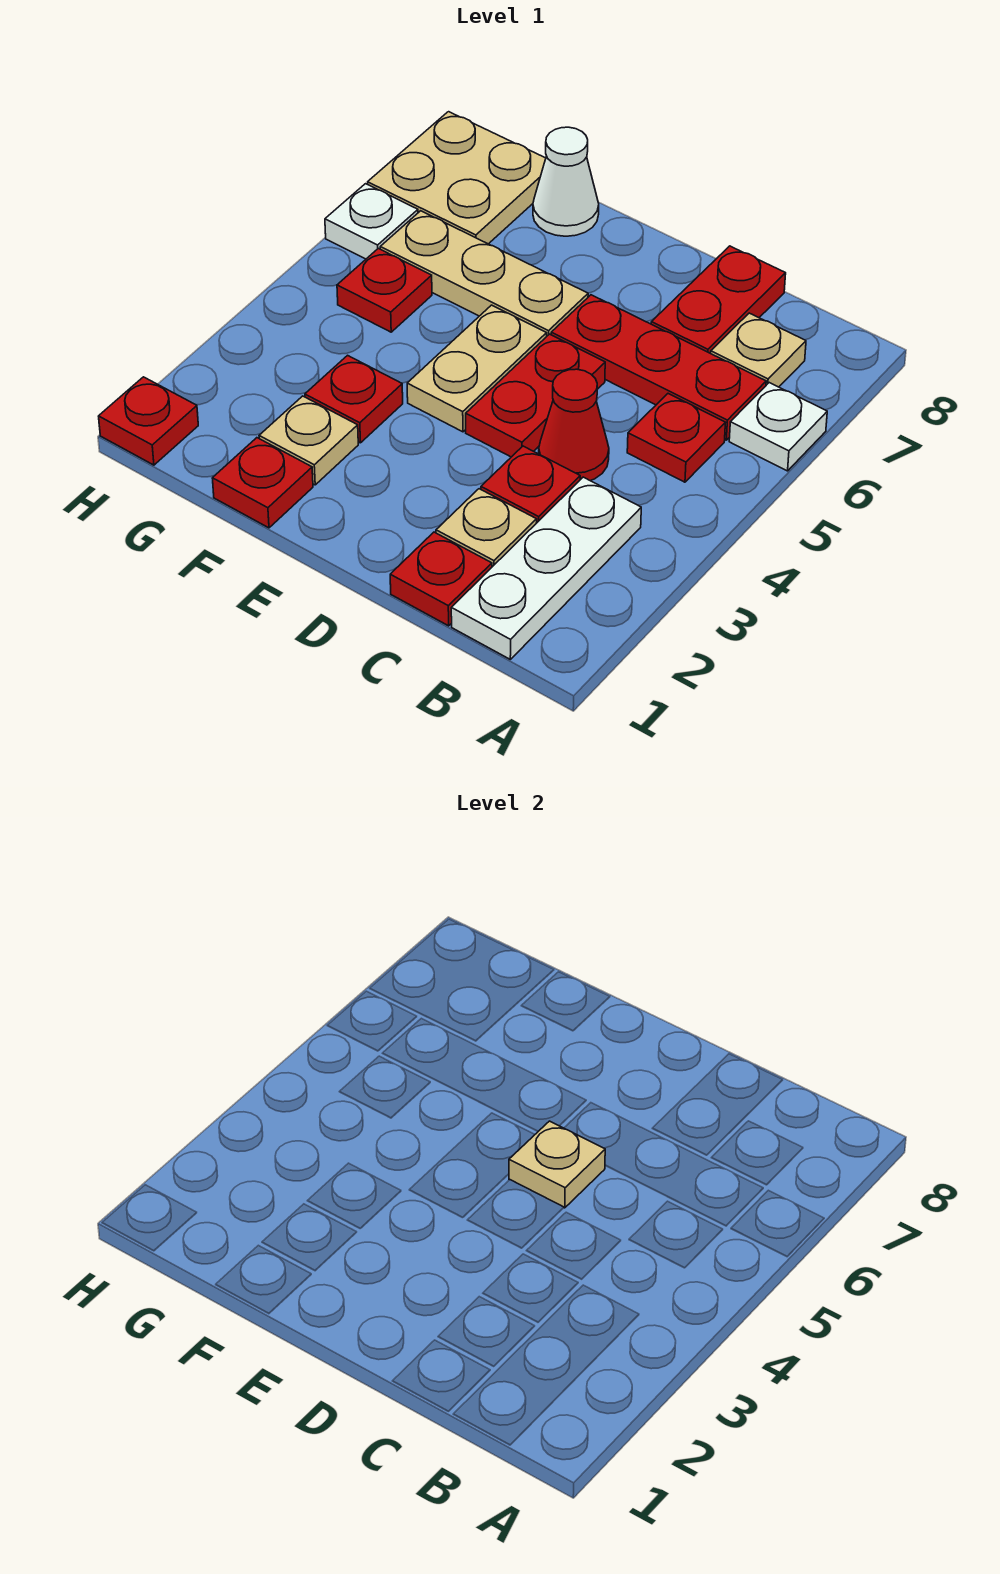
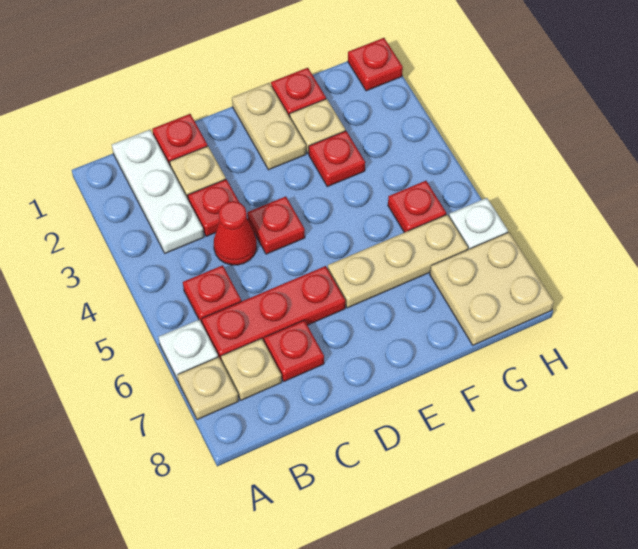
red plate C7:C8 level 1 -> red plate C7 level 1
red plate D4:D5 level 1 -> red plate D4 level 1
tan plate D5 level 2 -> tan plate A7 level 1
tan plate E4:E5 level 1 -> tan plate E1:E2 level 1
white cone F8 level 1 -> none

